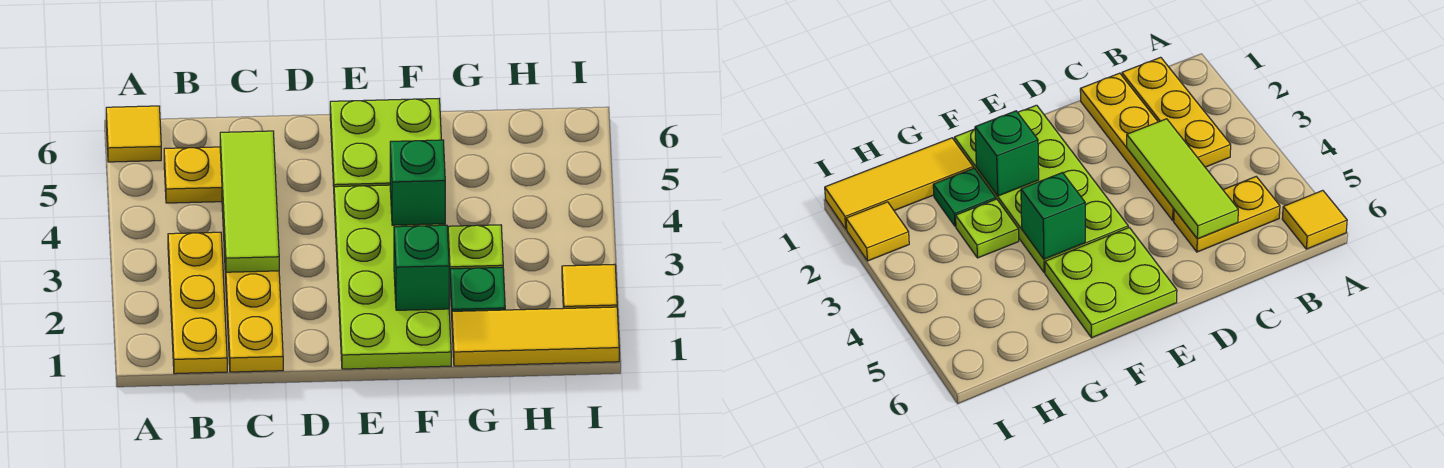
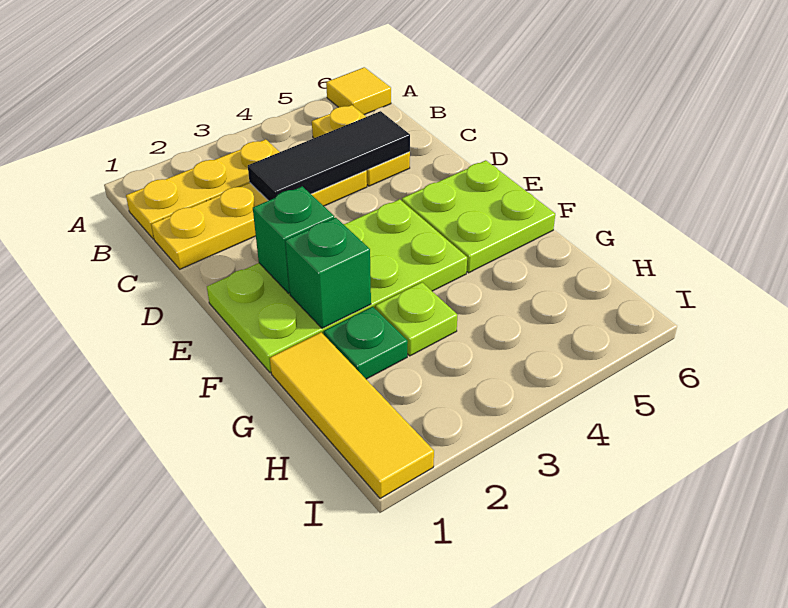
lime tile C3:C5 level 2 -> black tile C3:C5 level 2
green brick F4 level 2 -> green brick E2 level 2
yellow tile I2 level 1 -> none

